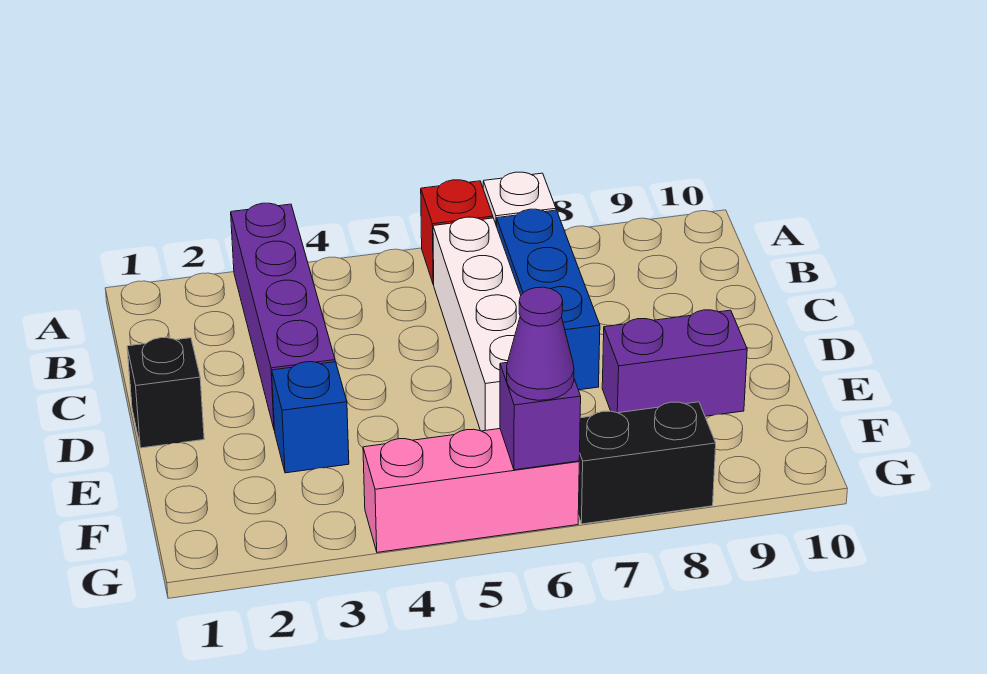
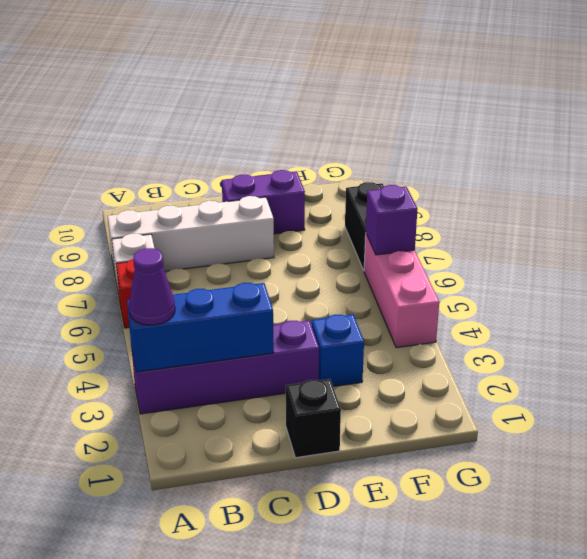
white brick B6:E6 level 1 -> white brick A8:D8 level 1
blue brick B7:D7 level 1 -> blue brick A3:C3 level 2
purple brick E8:E9 level 1 -> purple brick D9:E9 level 1
purple cone G6 level 3 -> purple cone A3 level 3

